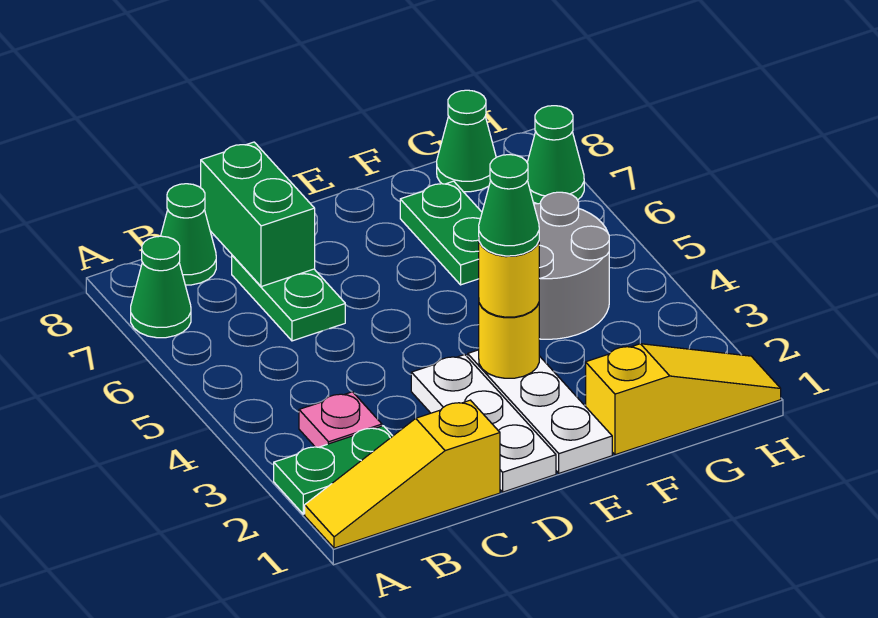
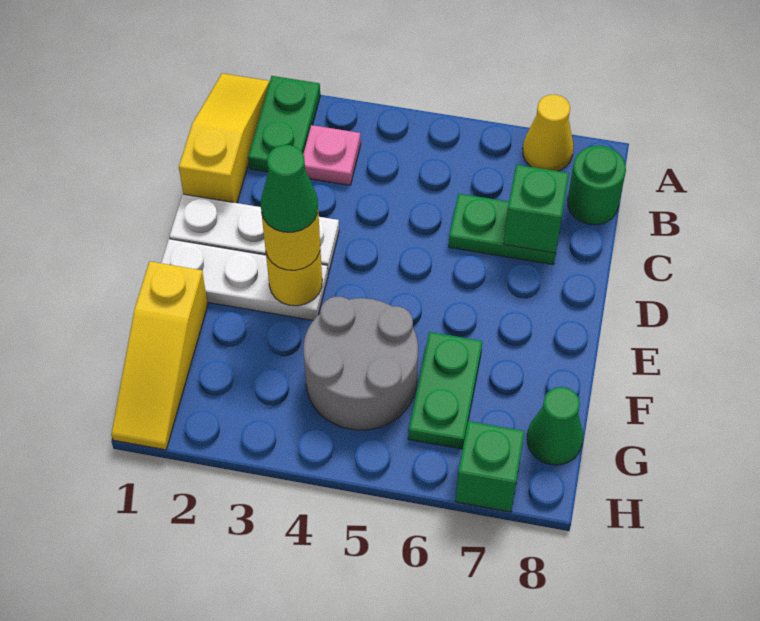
green cone A7 level 1 -> yellow cone A7 level 1
green cone B8 level 1 -> green round brick B8 level 1
green brick C7:C8 level 2 -> green brick C7 level 2
green plate F6:F7 level 1 -> green plate F6:G6 level 1
green cone H7 level 1 -> green brick H7 level 1

